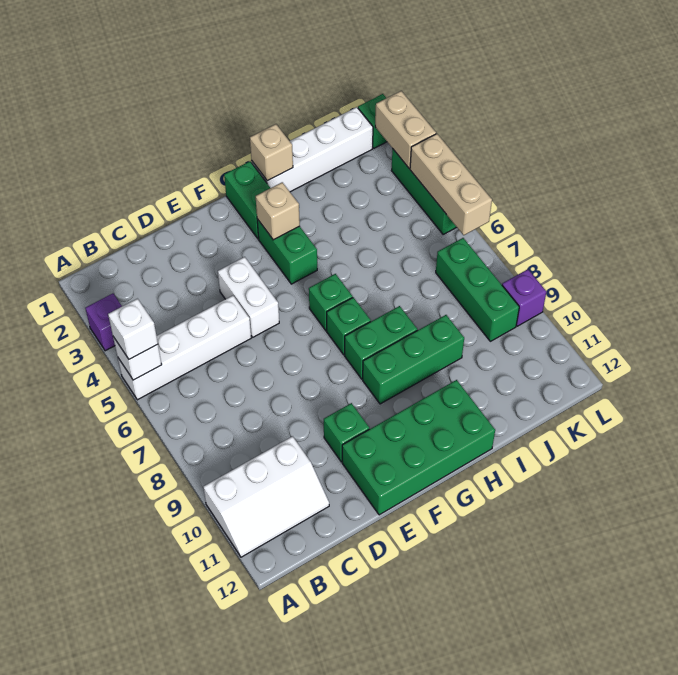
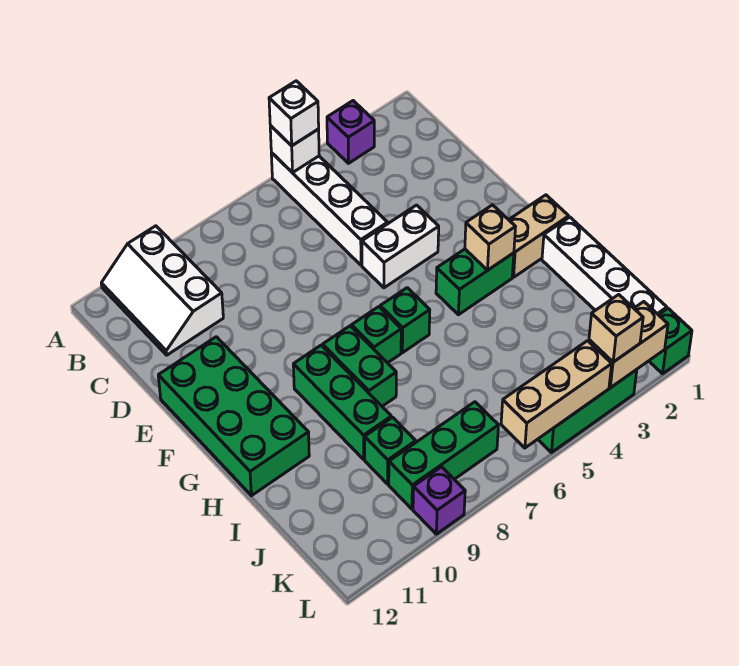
green brick E10 level 1 -> green brick J9 level 1
green brick G1:G2 level 1 -> tan brick G1:G2 level 1
tan brick H1 level 2 -> tan brick L3 level 3

